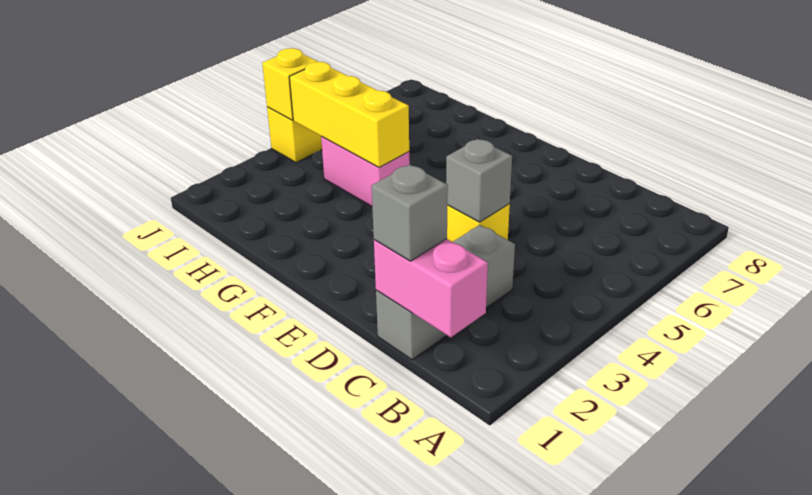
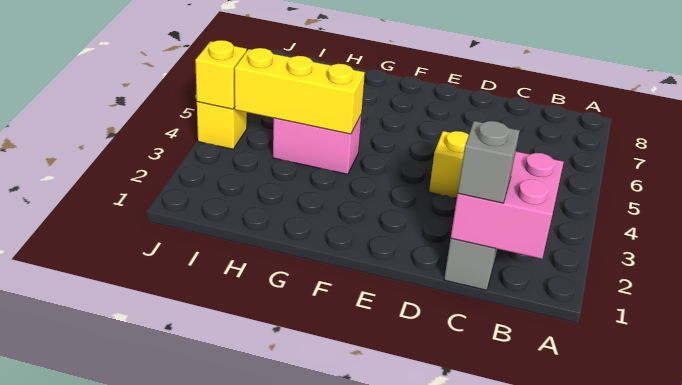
pink brick B1:C1 level 2 -> pink brick B1:C2 level 2
grey brick D4 level 2 -> none

